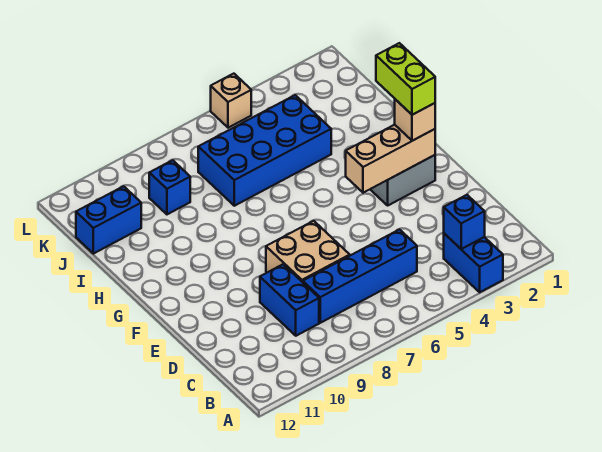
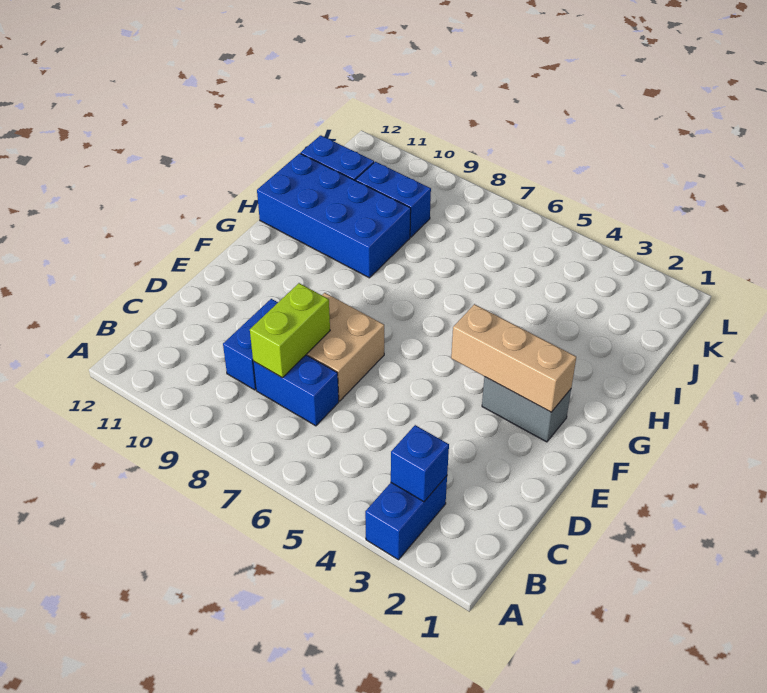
blue brick C5:C8 level 1 -> blue brick C7:C8 level 1
tan brick F2 level 3 -> none
lime brick F2:G2 level 4 -> lime brick C8:D8 level 2
blue brick I4:J7 level 1 -> blue brick H9:I12 level 1
blue brick J9 level 1 -> blue brick J9:J10 level 1
tan brick L5 level 1 -> none

